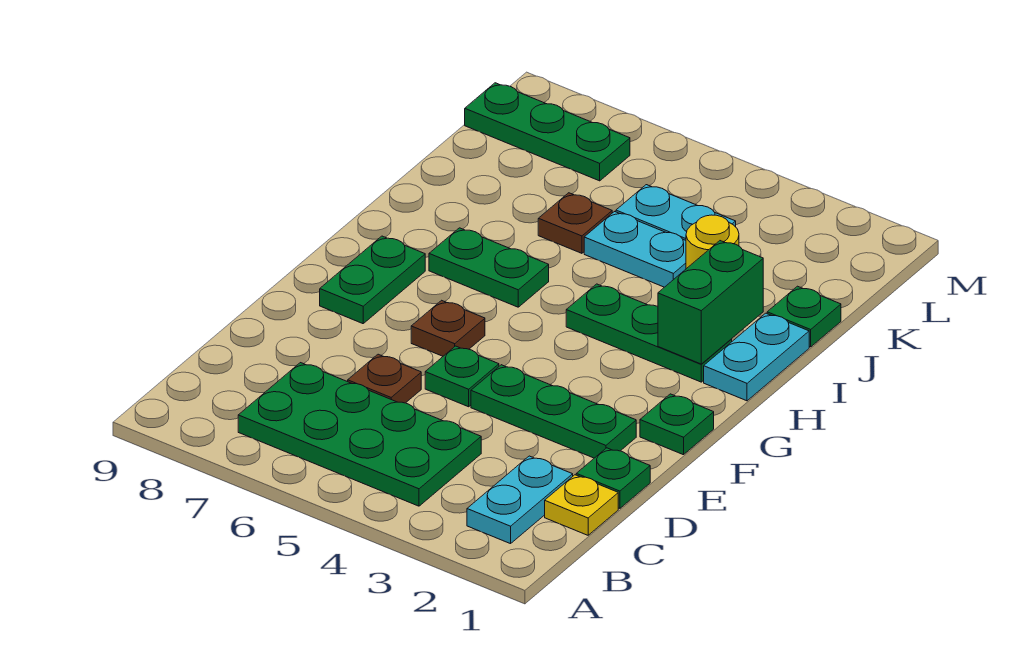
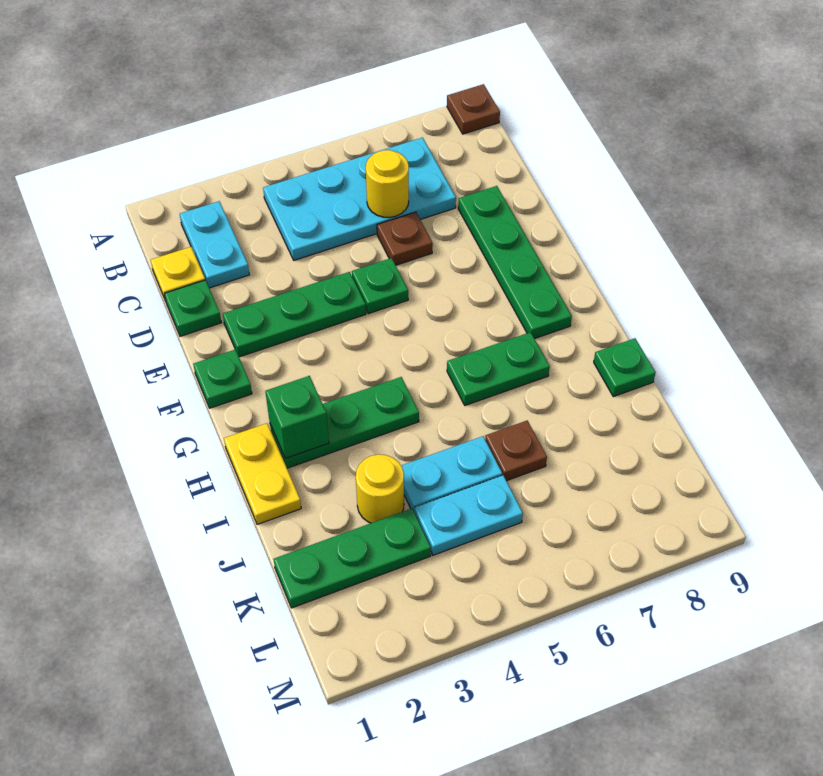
green plate B4:C7 level 1 -> cyan plate B4:C7 level 1
none -> yellow round brick C6 level 2
brown plate F6 level 1 -> brown plate A9 level 1
green plate F8:G8 level 1 -> green plate D8:G8 level 1
cyan plate H1:I1 level 1 -> yellow plate H1:I1 level 1
green brick H2:I2 level 2 -> green brick H2 level 2
green plate J1 level 1 -> green plate I9 level 1
green plate L7:L9 level 1 -> green plate K1:K3 level 1

